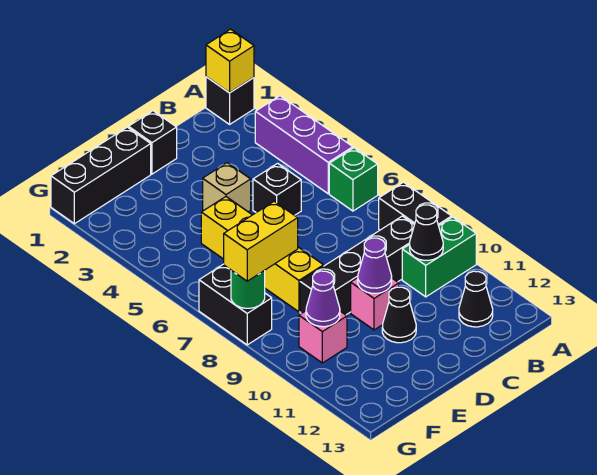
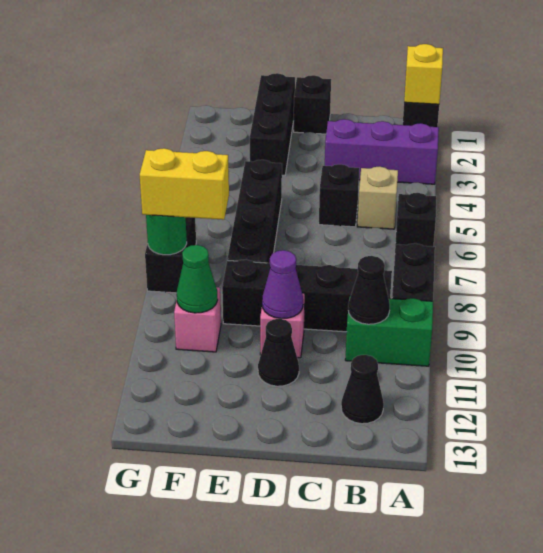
purple brick A3:A5 level 1 -> purple brick A3:C3 level 1
green brick A6 level 1 -> black brick A6 level 1
tan brick D4 level 1 -> tan brick B5 level 1
black brick E1:G1 level 1 -> black brick E1:E3 level 1
yellow brick E5:E8 level 1 -> black brick E5:E8 level 1
purple cone F10 level 2 -> green cone F10 level 2

